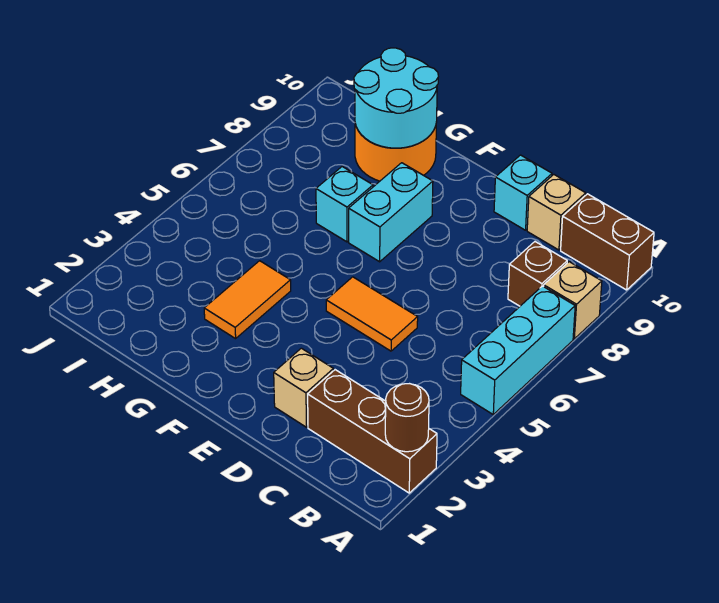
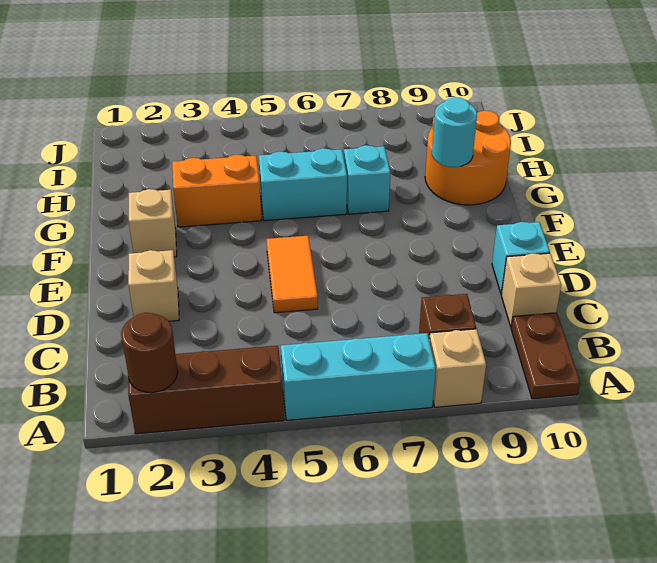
brown brick A2:C2 level 1 -> brown brick A2:A4 level 1
brown brick A10:B10 level 1 -> brown plate A10:B10 level 1
none -> tan brick F2 level 1
cyan brick F7:F8 level 1 -> cyan brick G5:G6 level 1
orange tile G3:G4 level 1 -> orange brick G3:G4 level 1
cyan round brick G9:H10 level 2 -> cyan round brick G9 level 2

